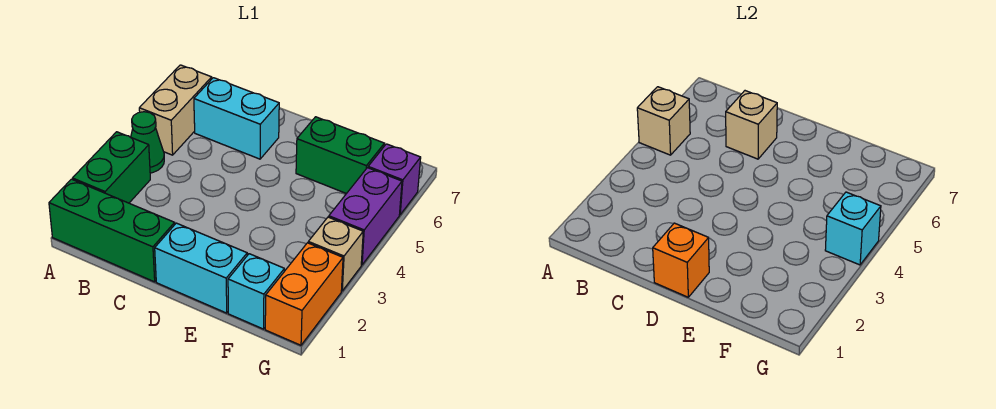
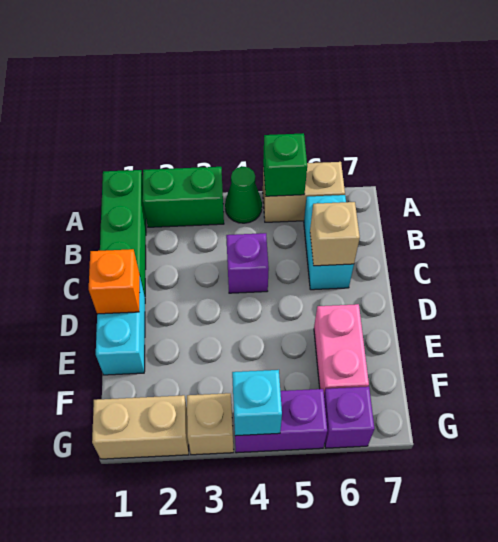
tan brick A5 level 2 -> green brick A5 level 2
none -> purple brick C4 level 1
green brick E6:F6 level 1 -> pink brick E6:F6 level 1
cyan brick F1 level 1 -> none
orange brick G1:G2 level 1 -> tan brick G1:G2 level 1

